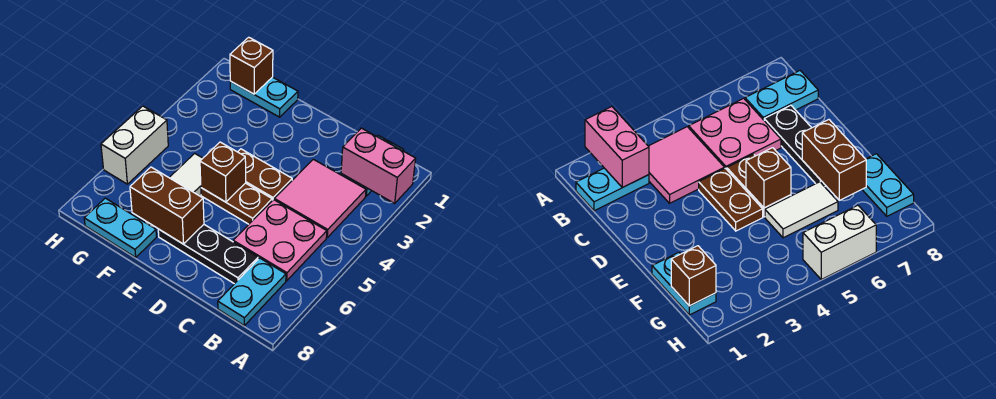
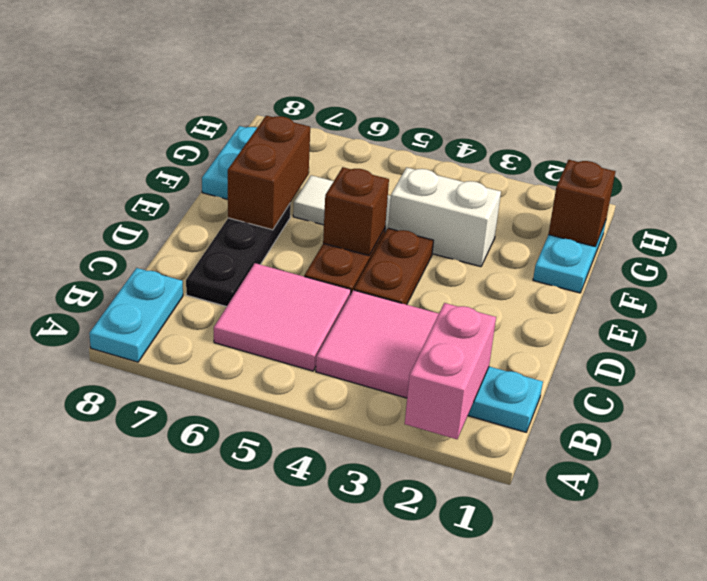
pink plate B5:C6 level 1 -> pink tile B5:C6 level 1
cyan plate B7:B8 level 1 -> cyan plate A8:B8 level 1
white brick H5:H6 level 1 -> white brick F3:F4 level 1

